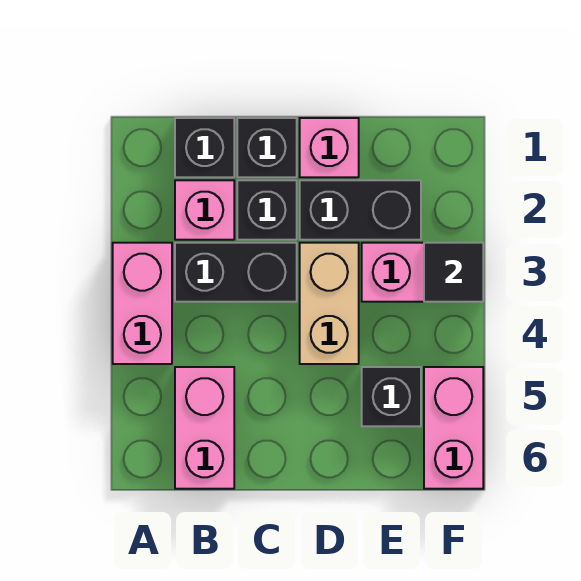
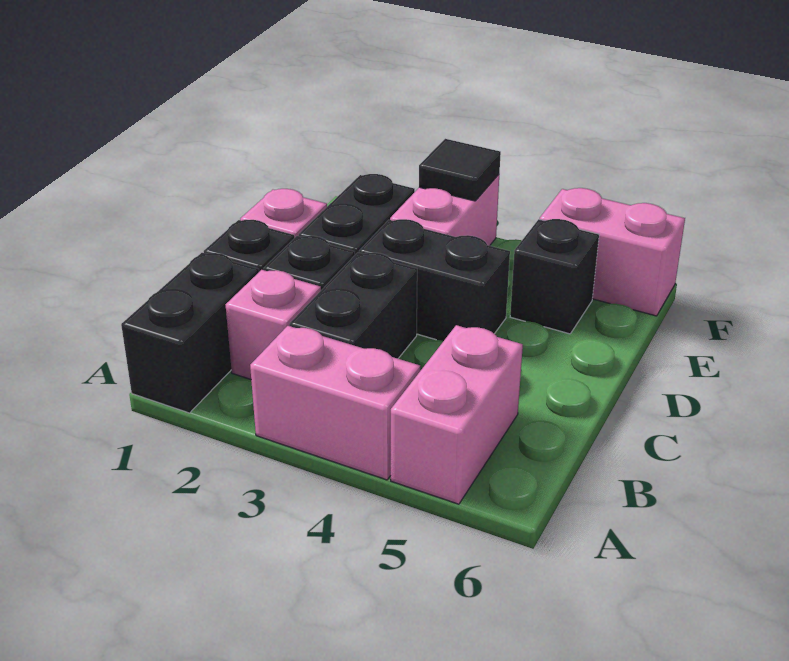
black brick B1 level 1 -> black brick A1:B1 level 1
pink brick B5:B6 level 1 -> pink brick A5:B5 level 1
tan brick D3:D4 level 1 -> black brick D3:D4 level 1

